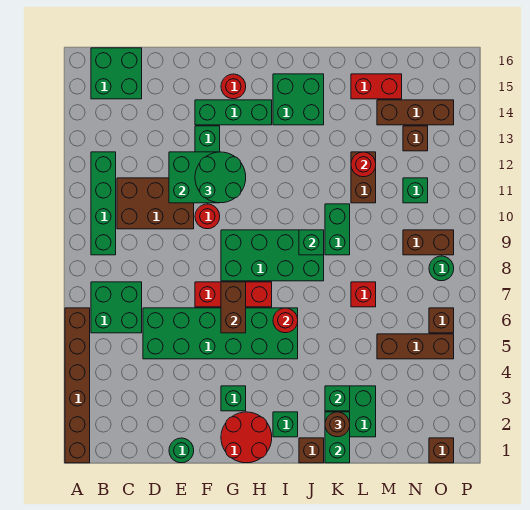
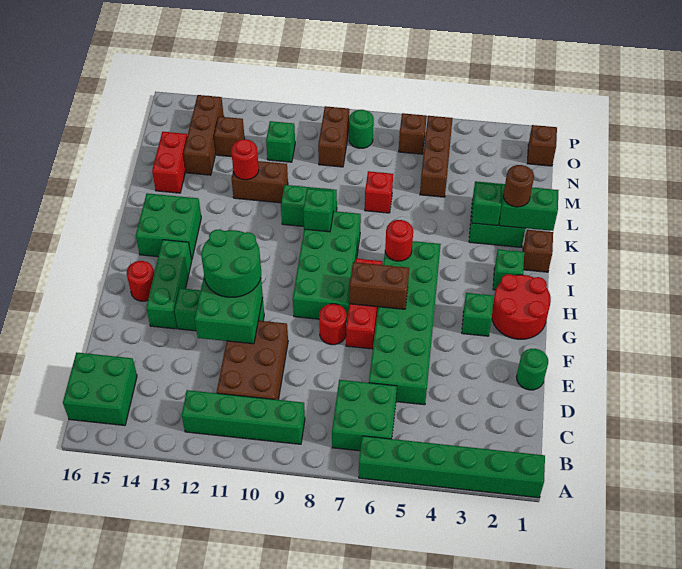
brown brick A1:A6 level 1 -> green brick A1:A6 level 1
red round brick F10 level 1 -> red round brick F8 level 1

